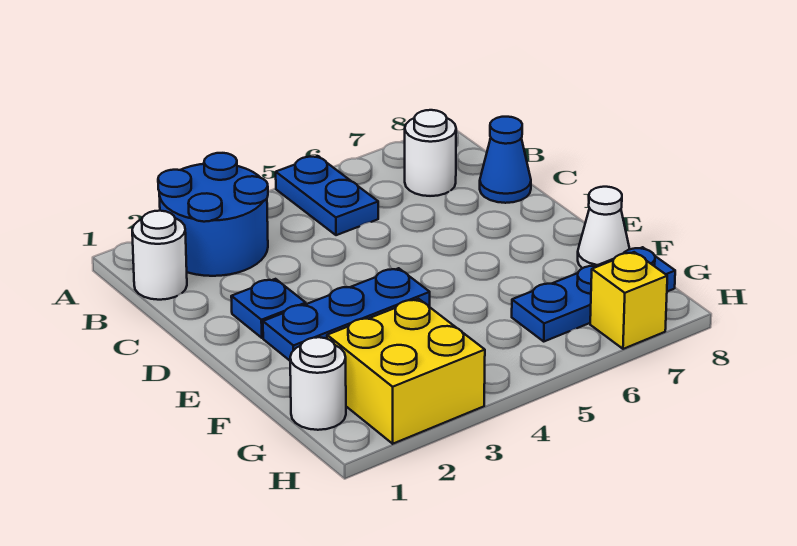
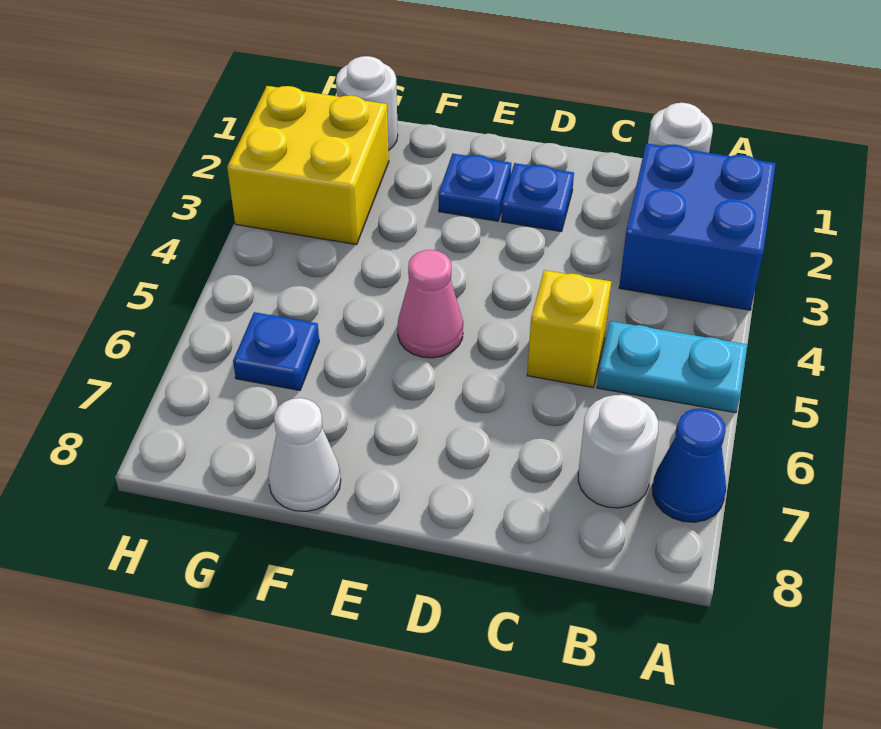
blue round brick A2:B3 level 1 -> blue brick A2:B3 level 1
blue plate A5:B5 level 1 -> cyan plate A5:B5 level 1
blue cone C8 level 1 -> blue cone A7 level 1
blue plate E2:E4 level 1 -> blue plate E2 level 1
none -> pink cone E5 level 1
blue plate G6:G8 level 1 -> blue plate G6 level 1
yellow brick H7 level 1 -> yellow brick C5 level 1

